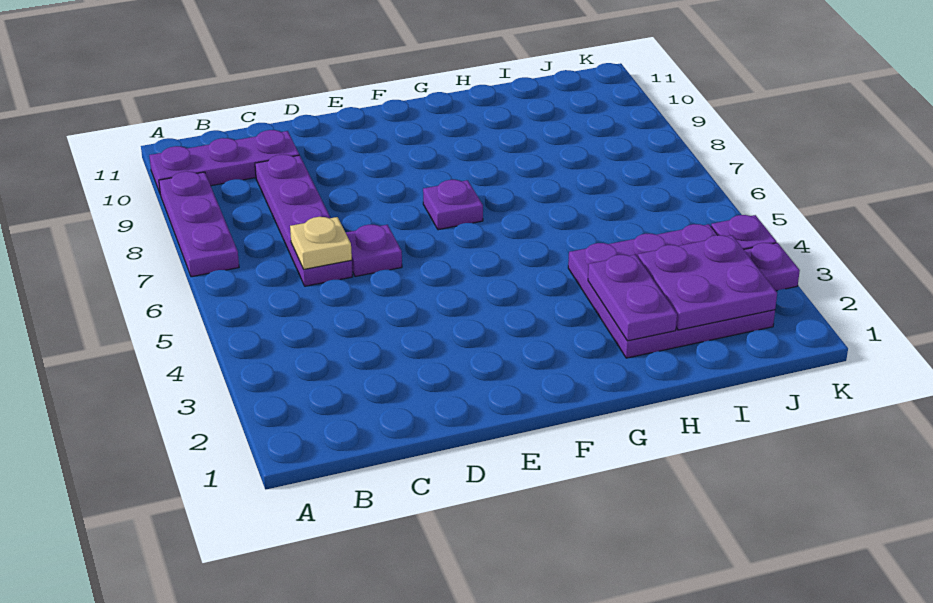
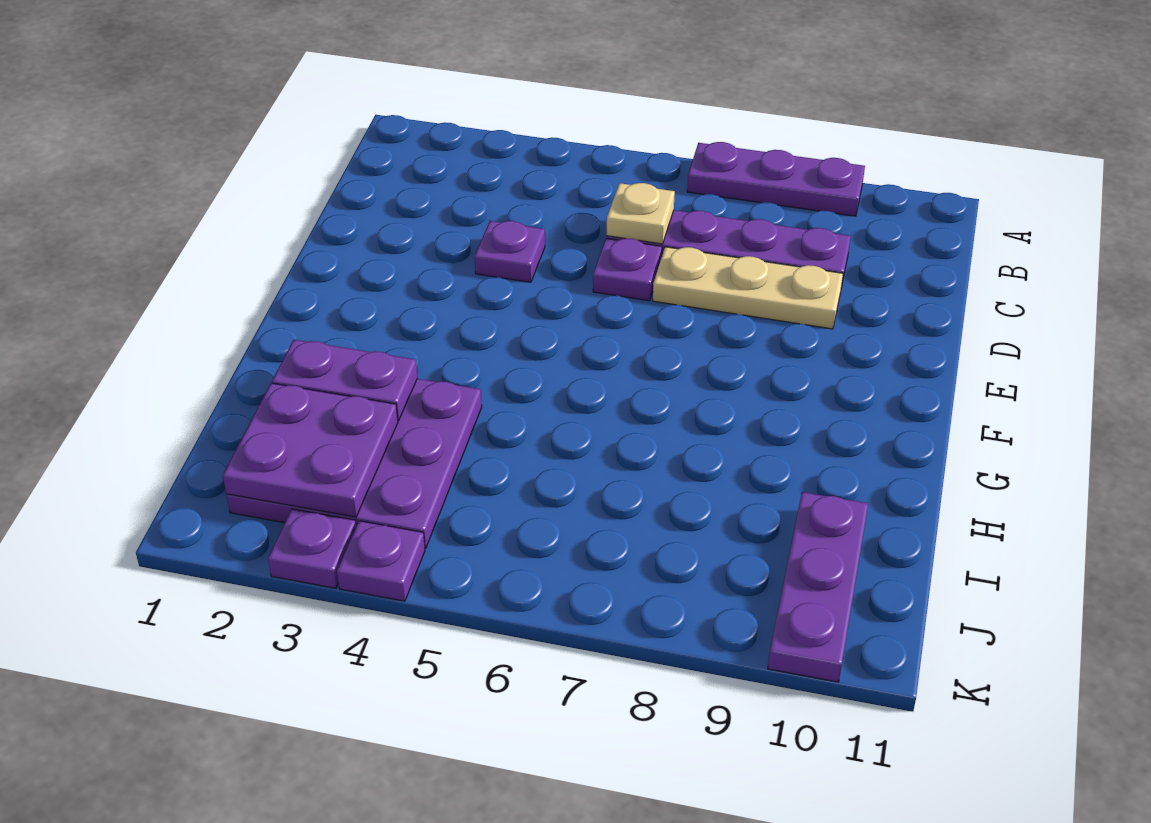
purple plate A10:C10 level 1 -> purple plate I10:K10 level 1
none -> tan plate D7:D9 level 1
purple plate F7 level 1 -> purple plate D4 level 1

